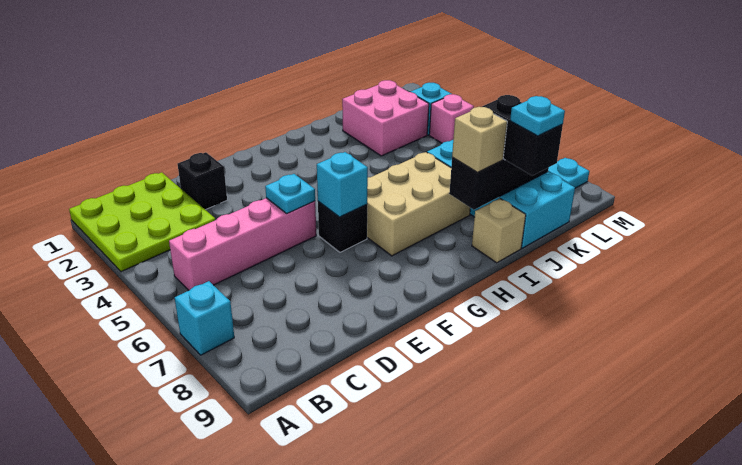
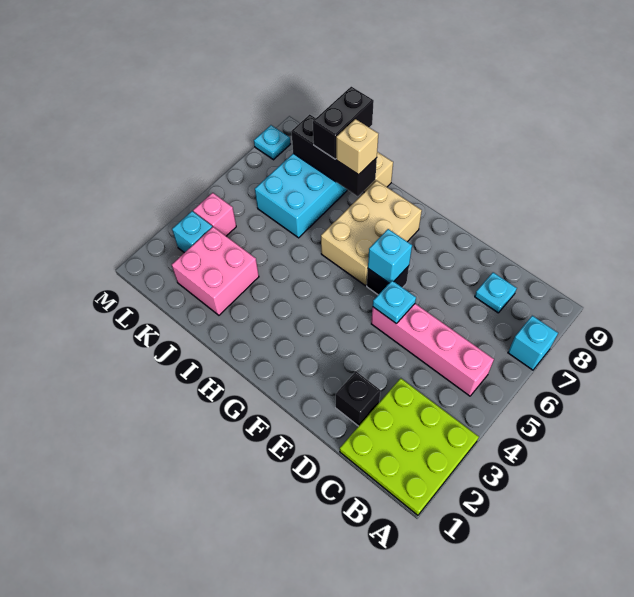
tan brick G6:I7 level 1 -> tan brick G6:H8 level 1
cyan plate J9 level 4 -> cyan plate C8 level 1

